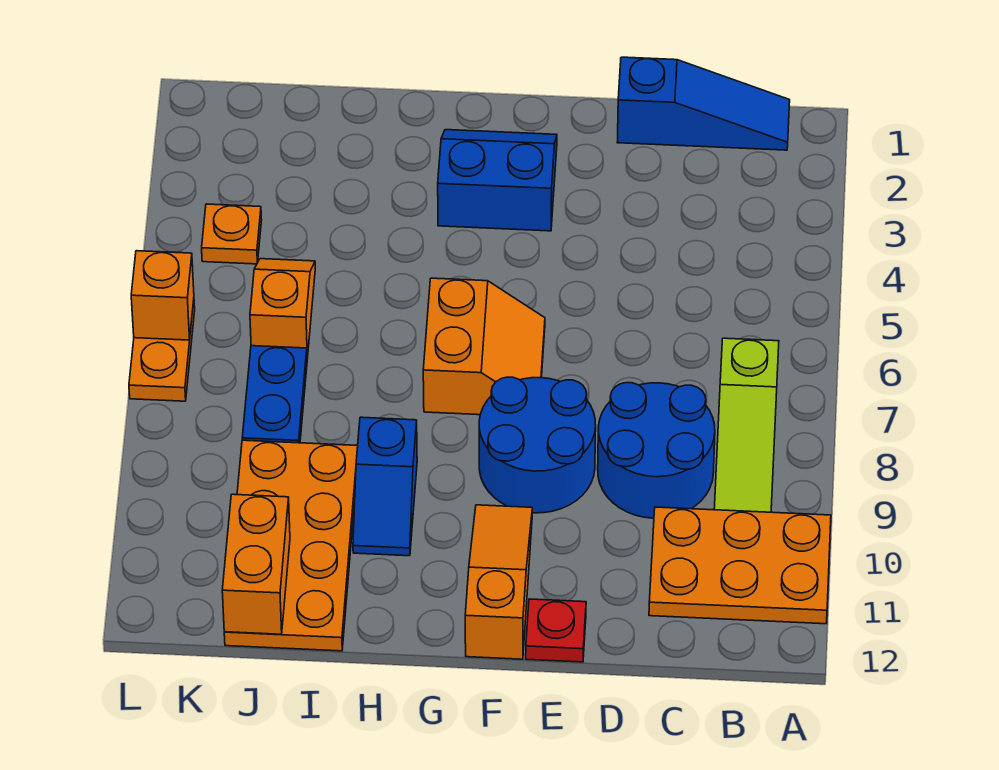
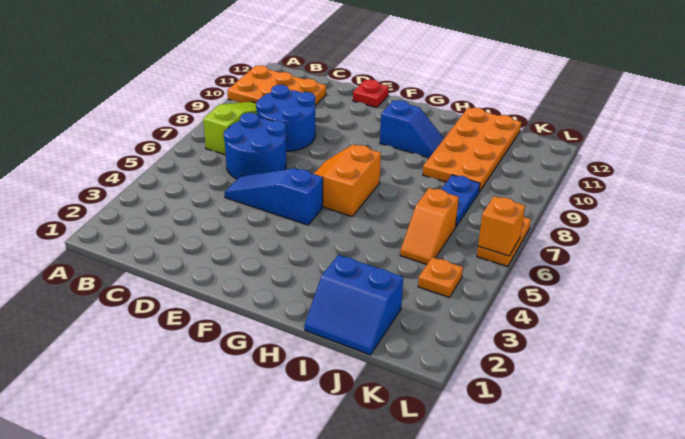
blue slope B1:D1 level 1 top D -> blue slope D5:F5 level 1 top F
blue round brick E8:F9 level 1 -> blue round brick C6:D7 level 1
blue slope F2:G3 level 1 top 3 -> blue slope I1:J2 level 1 top 2
orange slope F10:F12 level 1 top 12 -> none
blue slope H9:H10 level 1 top 9 -> blue slope G10:H10 level 1 top G
orange brick J11:J12 level 2 -> none

